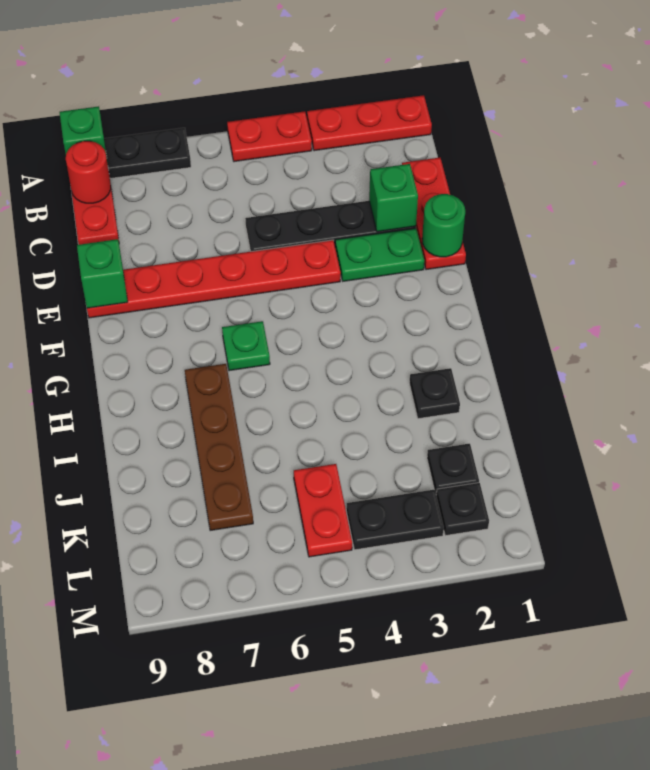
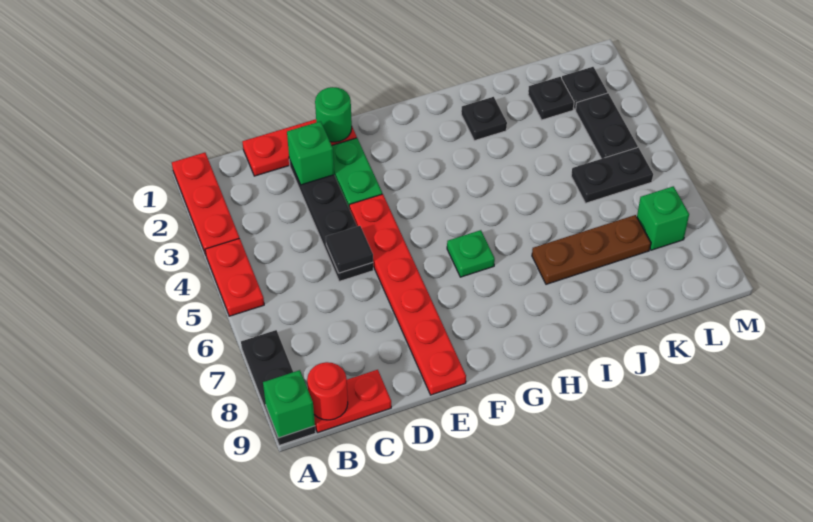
none -> black tile D5 level 2
green brick E9 level 2 -> green brick L7 level 1
brown plate H7:K7 level 1 -> brown plate I7:K7 level 1
red plate K5:L5 level 1 -> black plate K5:L5 level 1

